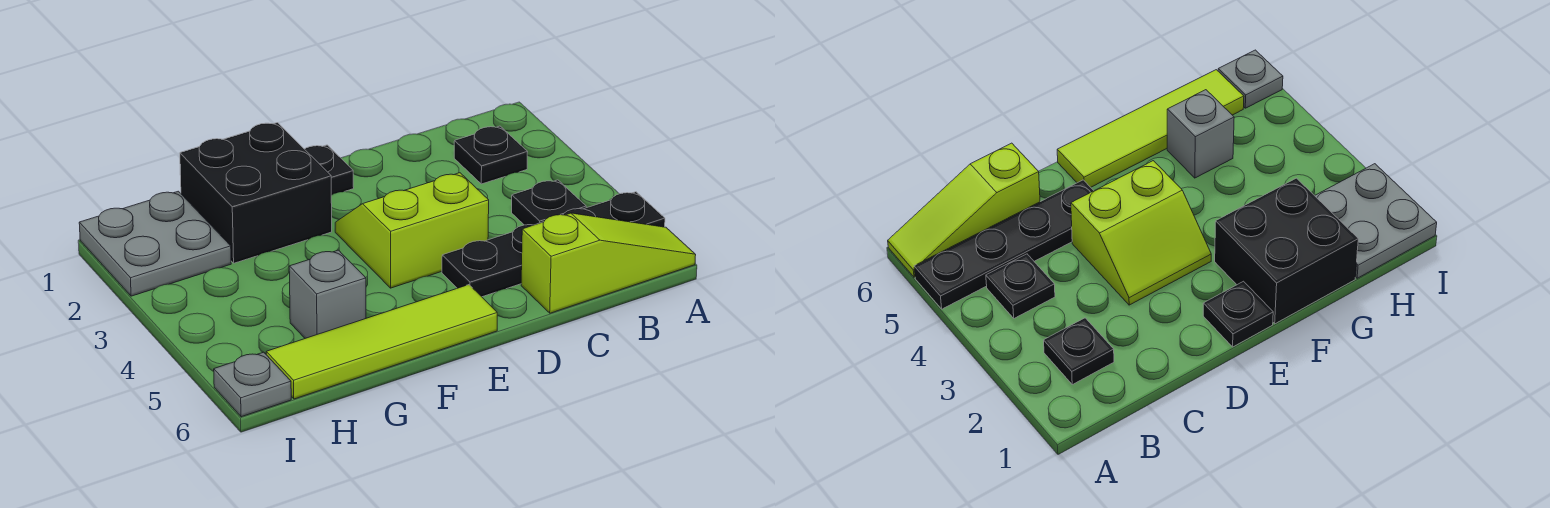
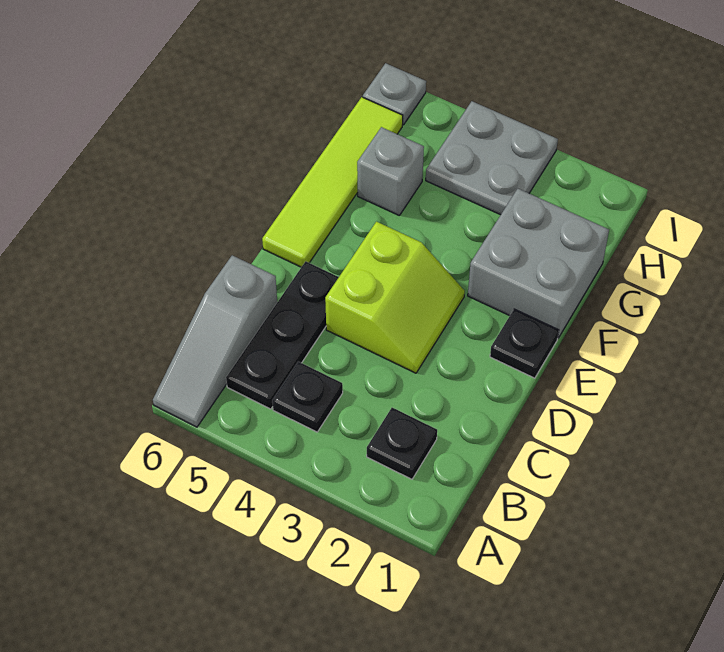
black plate A5:D5 level 1 -> black plate B5:D5 level 1
lime slope A6:C6 level 1 top C -> grey slope A6:C6 level 1 top C
black brick F1:G2 level 1 -> grey brick F1:G2 level 1
grey plate H1:I2 level 1 -> grey plate H3:I4 level 1

